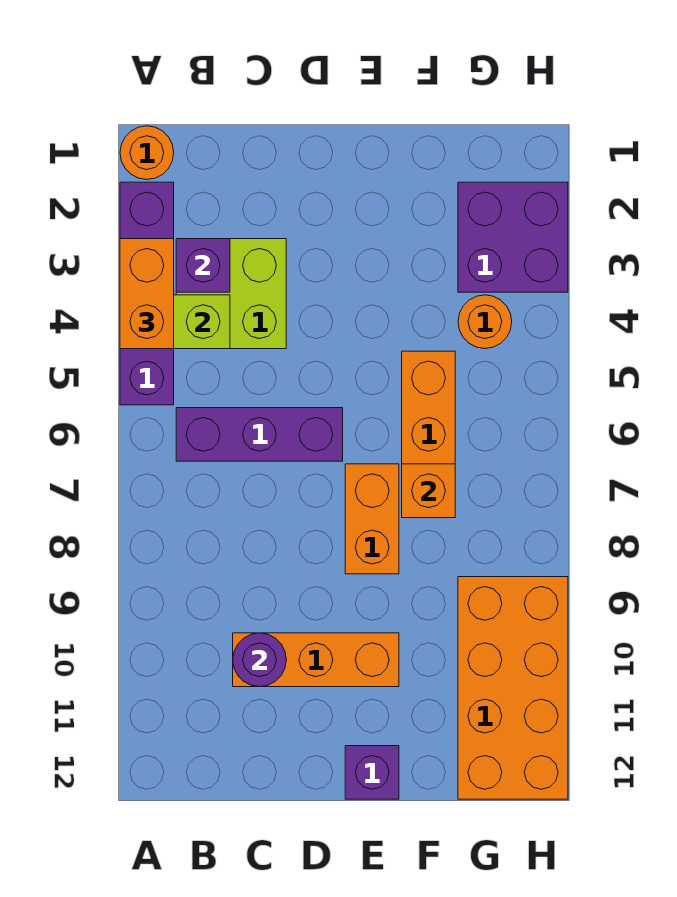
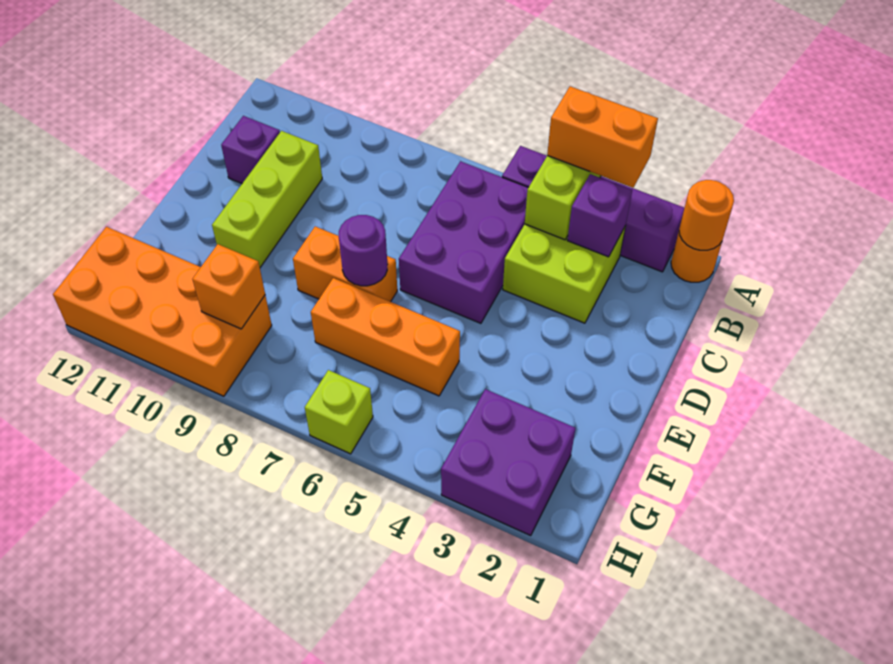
purple brick B6:D6 level 1 -> purple brick B5:D6 level 1
orange brick C10:E10 level 1 -> lime brick C10:E10 level 1
purple round brick C10 level 2 -> purple round brick E7 level 2
purple brick E12 level 1 -> purple brick C11 level 1
orange brick F7 level 2 -> orange brick G9 level 2
orange round brick G4 level 1 -> orange round brick A1 level 2
none -> lime brick H6 level 1

